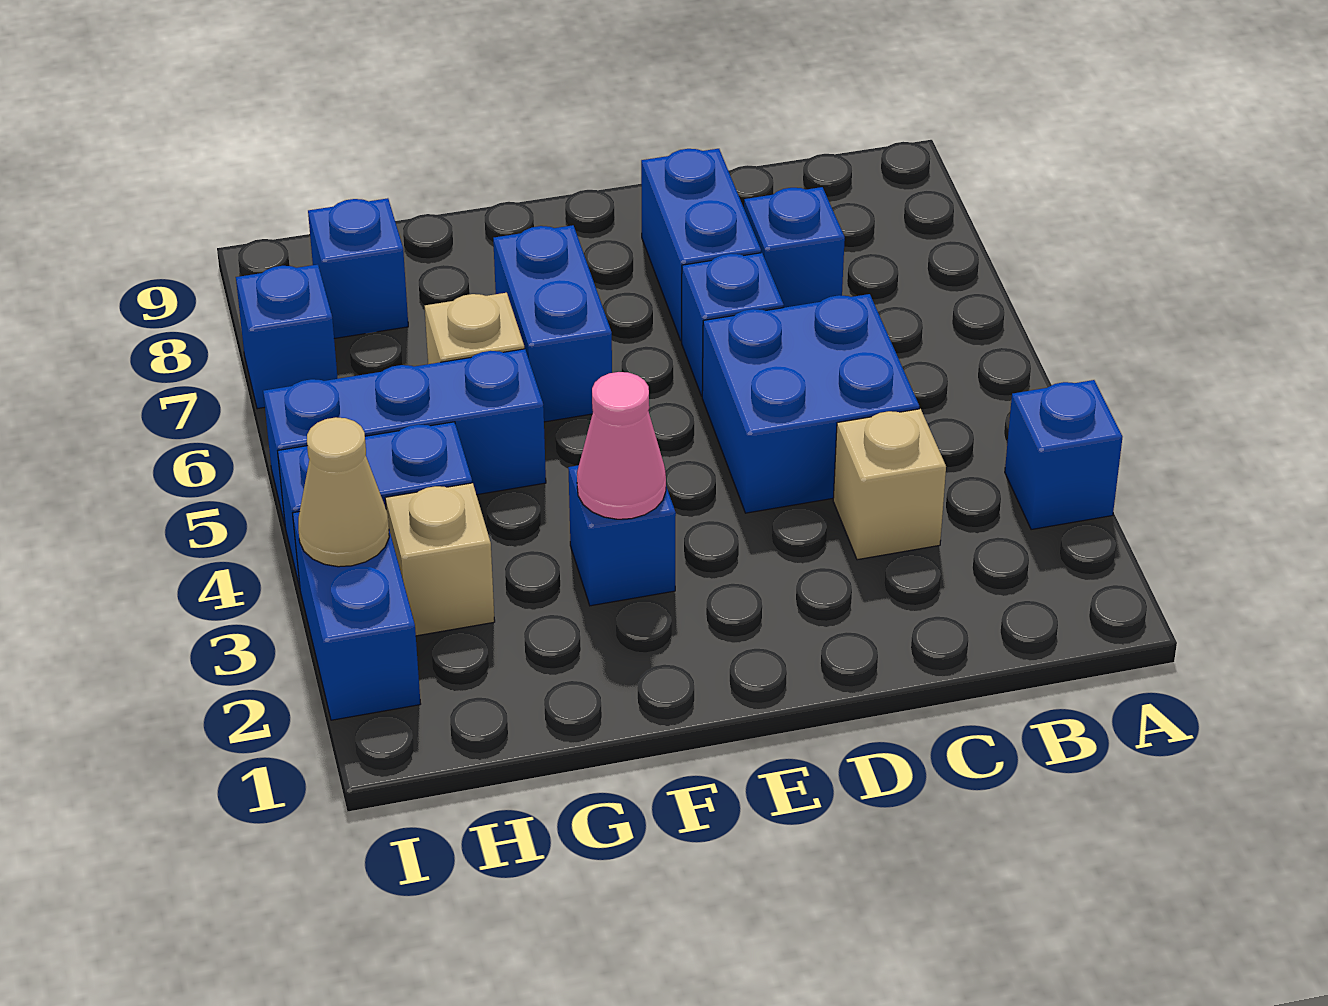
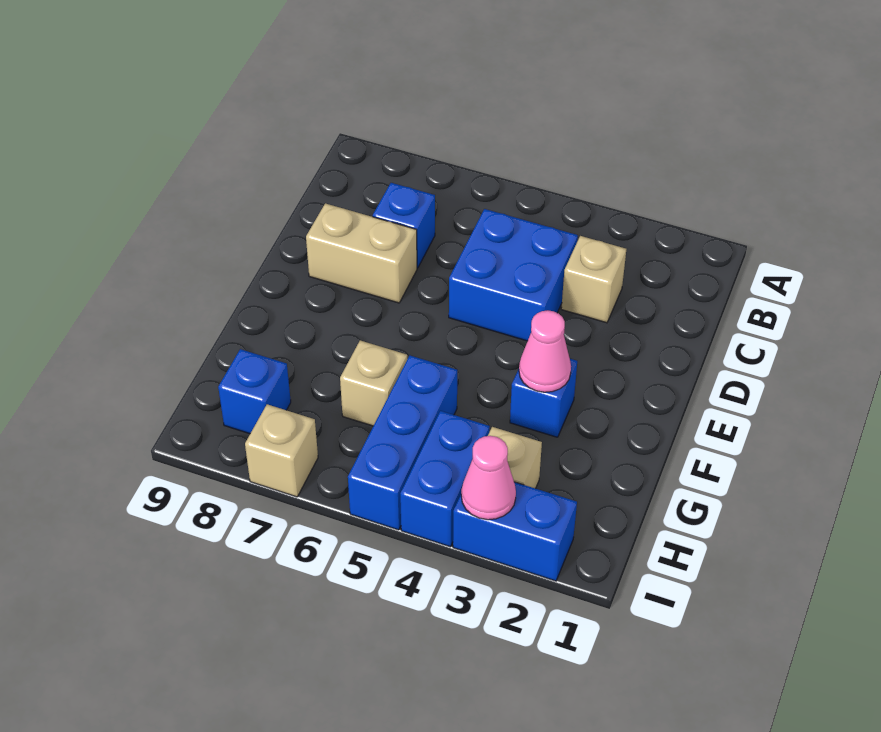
blue brick A3 level 1 -> none
blue brick D6 level 1 -> none
blue brick D7:D8 level 1 -> tan brick D7:D8 level 1
blue brick F6:F7 level 1 -> none
tan cone I3 level 2 -> pink cone I3 level 2
blue brick I7 level 1 -> tan brick I7 level 1

